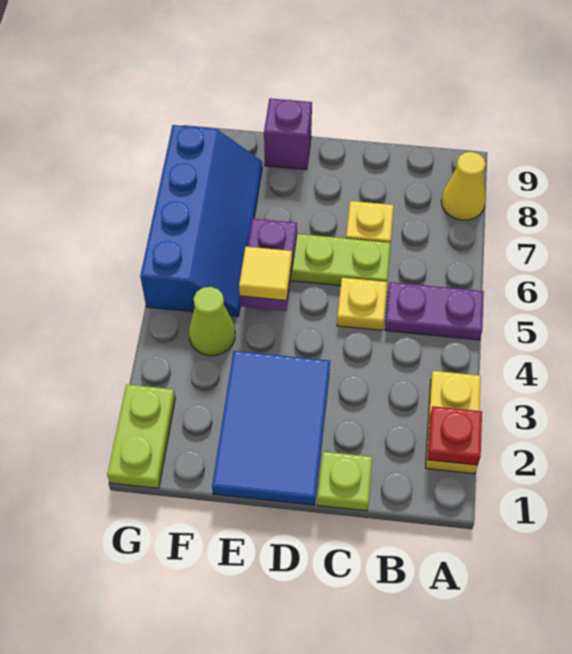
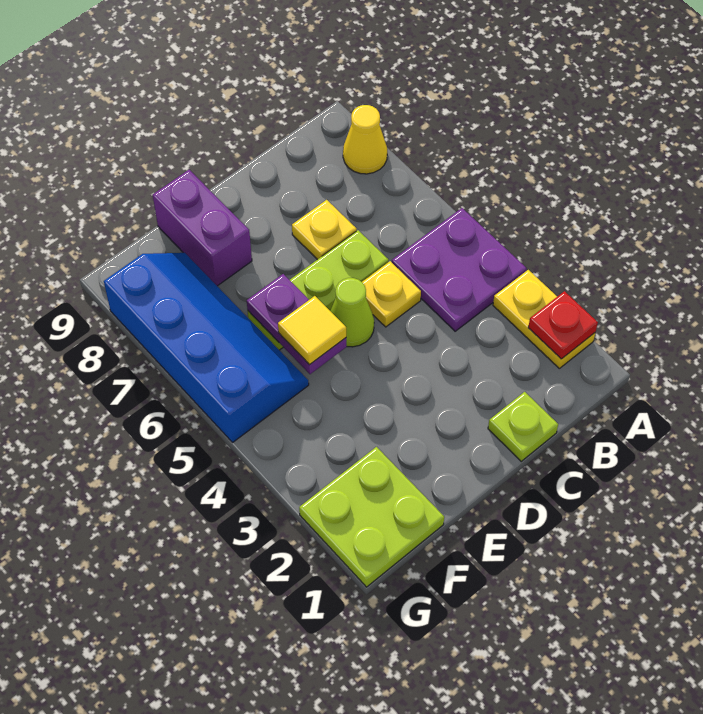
purple plate A5:B5 level 1 -> purple plate A4:B5 level 1
blue tile D1:E3 level 1 -> none
purple brick E9 level 1 -> purple brick E8:E9 level 1
lime cone F4 level 1 -> lime cone D5 level 1
lime plate G1:G2 level 1 -> lime plate F1:G2 level 1

